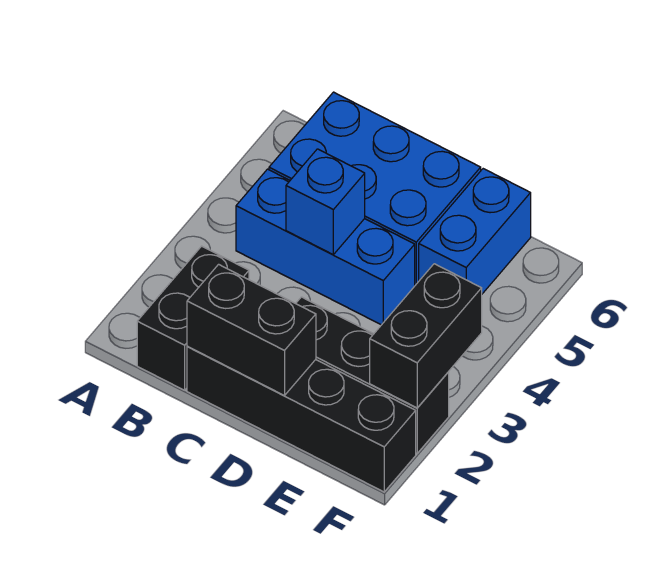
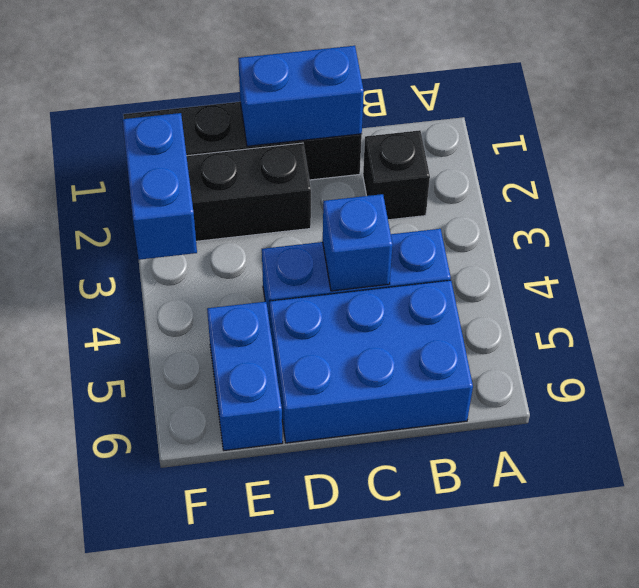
black brick B1:B2 level 1 -> black brick B2 level 1
black brick C1:D1 level 2 -> blue brick C1:D1 level 2
black brick F2:F3 level 2 -> blue brick F2:F3 level 2

